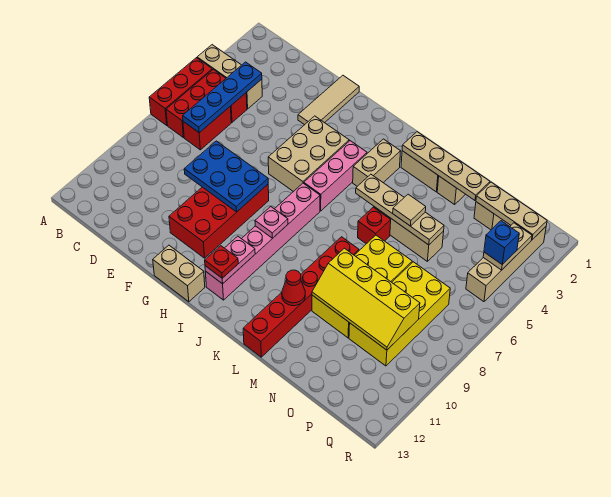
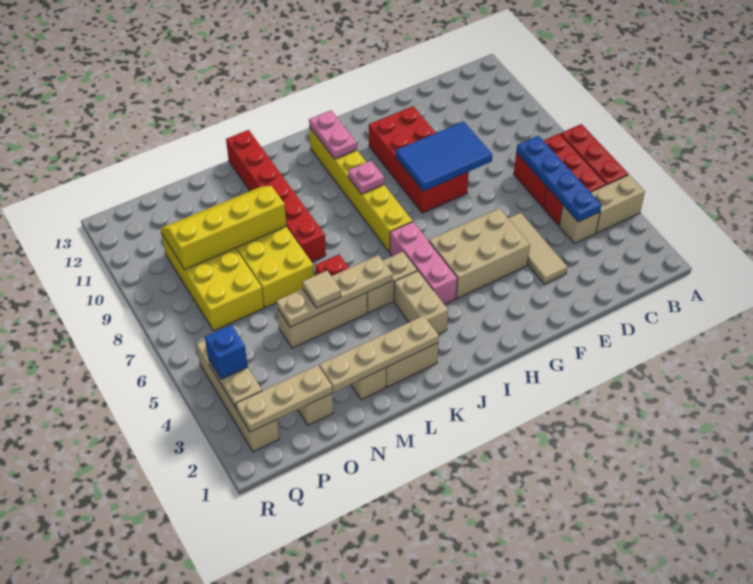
blue plate E8:G9 level 2 -> blue tile E8:G9 level 2
tan tile F1:F3 level 1 -> tan tile E3:E5 level 1
tan brick G4:H6 level 1 -> tan brick F4:H5 level 1
tan brick G13:H13 level 1 -> tan brick J5:K5 level 1
pink brick I7:I12 level 1 -> yellow brick I7:I12 level 1
red plate I12 level 3 -> none
red cone L11 level 2 -> none

